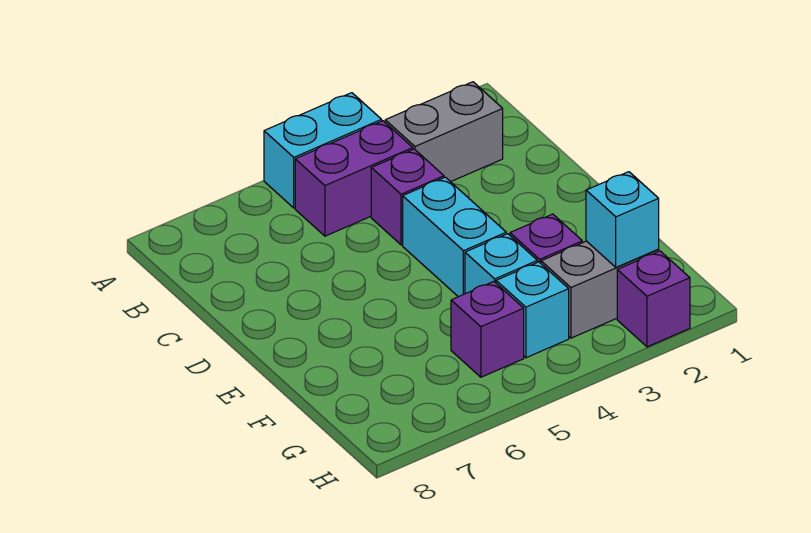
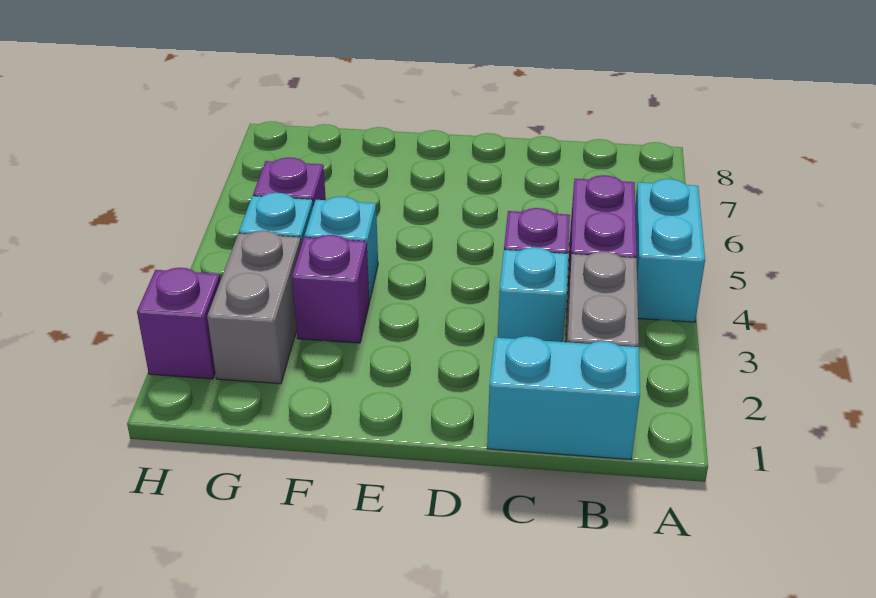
cyan brick D4:E4 level 1 -> cyan brick B1:C1 level 1
cyan brick G2 level 2 -> cyan brick C3 level 1

